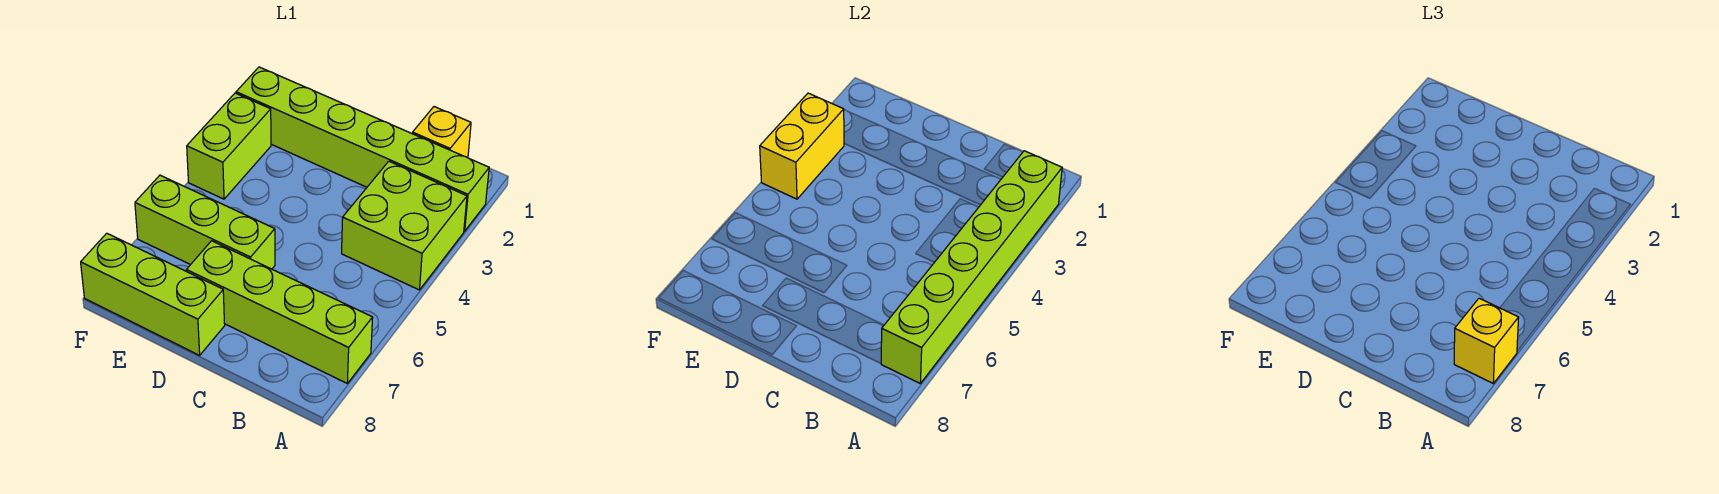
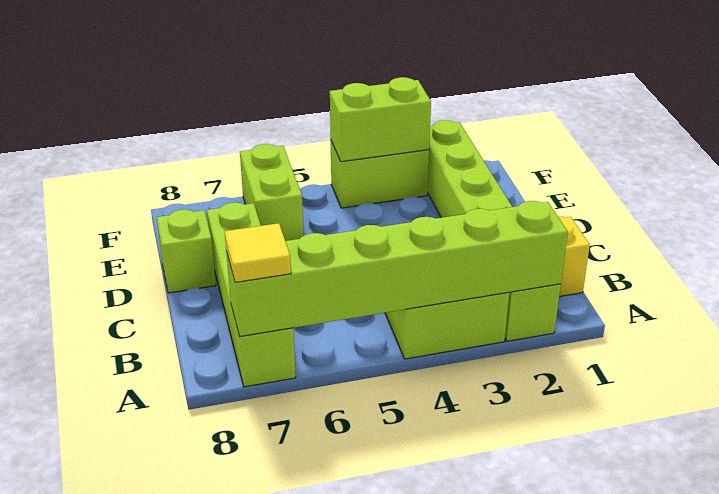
yellow brick A7 level 3 -> yellow tile A7 level 3
lime brick D6:F6 level 1 -> lime brick E6:F6 level 1
lime brick D8:F8 level 1 -> lime brick D8 level 1
yellow brick F3:F4 level 2 -> lime brick F3:F4 level 2

